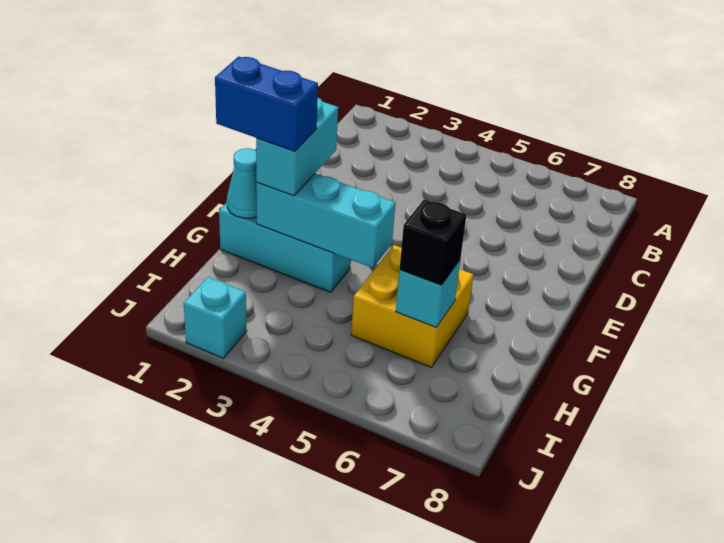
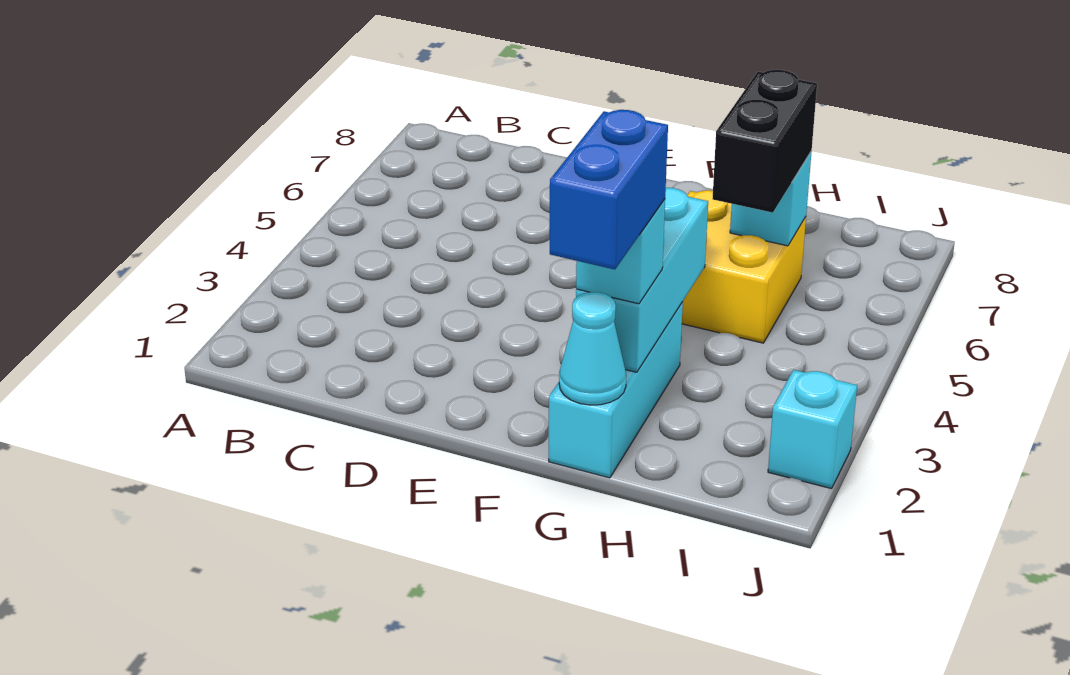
cyan brick F2:G2 level 3 -> cyan brick G2 level 3
black brick H6 level 3 -> black brick H5:H6 level 3

